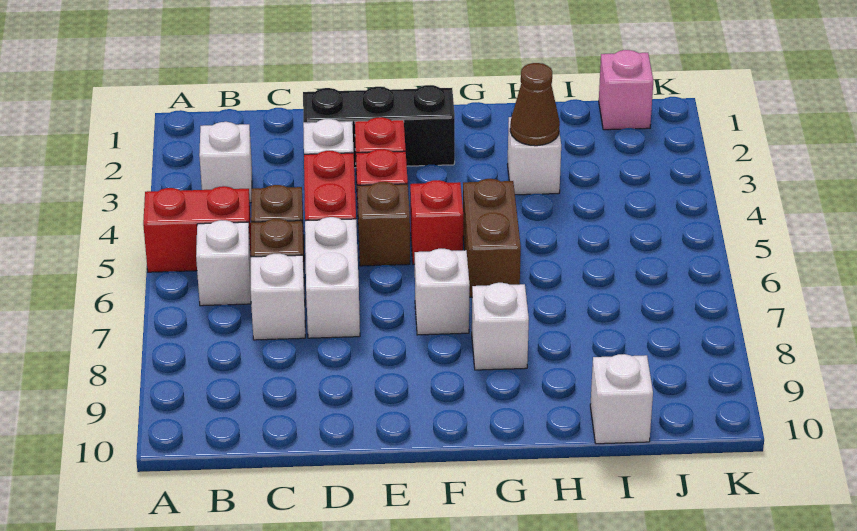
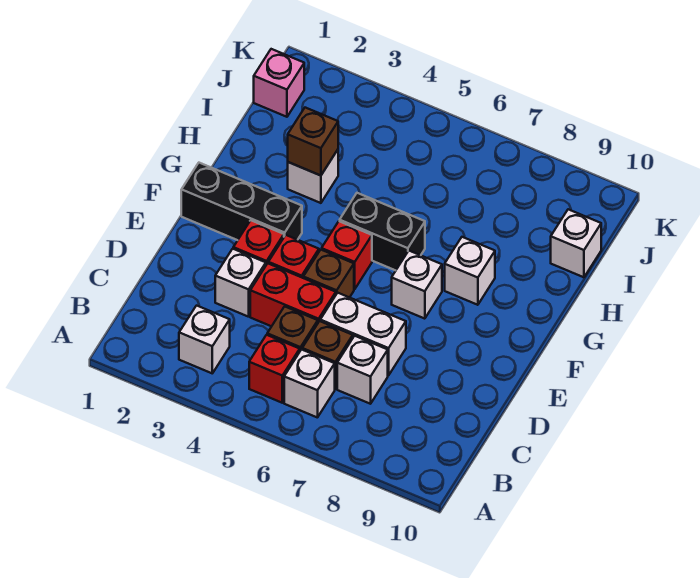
red brick A5:B5 level 1 -> red brick B5 level 1
black brick D2:F2 level 1 -> black brick F1:F3 level 1
brown brick G5:G6 level 1 -> black brick G5:G6 level 1
brown cone H3 level 2 -> brown brick H3 level 2

